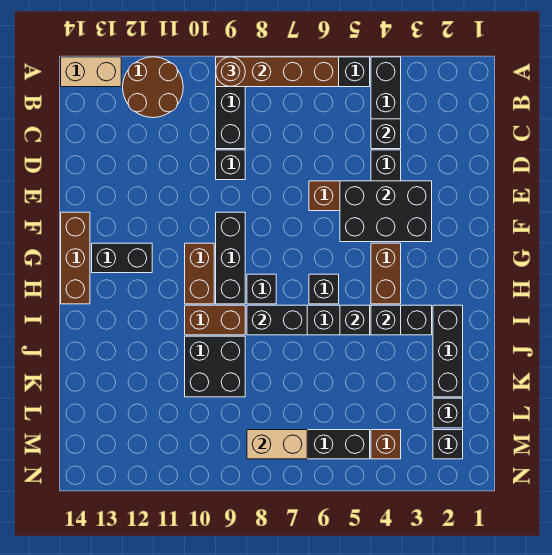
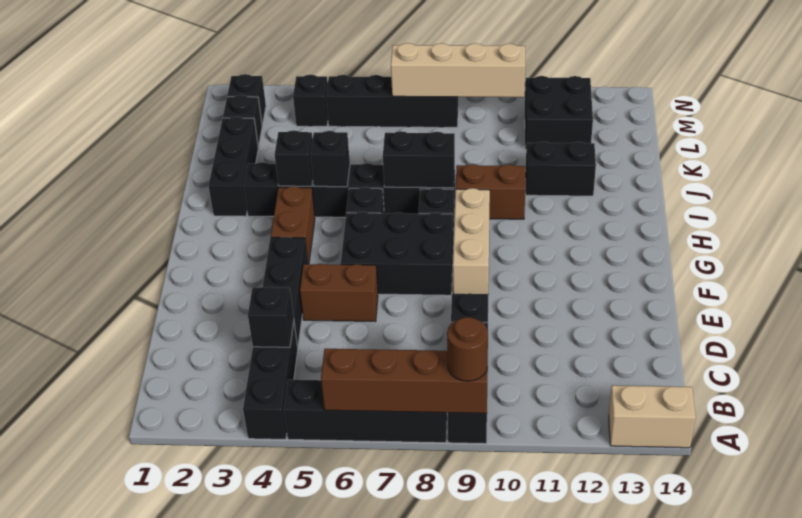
brown round brick A11:B12 level 1 -> none
black brick E3:F5 level 2 -> black brick F6:G8 level 1
black brick F9:H9 level 1 -> tan brick F9:H9 level 1
brown brick F14:H14 level 1 -> none
brown brick G10:H10 level 1 -> none
black brick G12:G13 level 1 -> black brick J11:J12 level 1
black brick J9:K10 level 1 -> black brick L11:M12 level 1
brown brick M4 level 1 -> black brick M4 level 1
tan brick M7:M8 level 2 -> tan brick M7:M10 level 2

